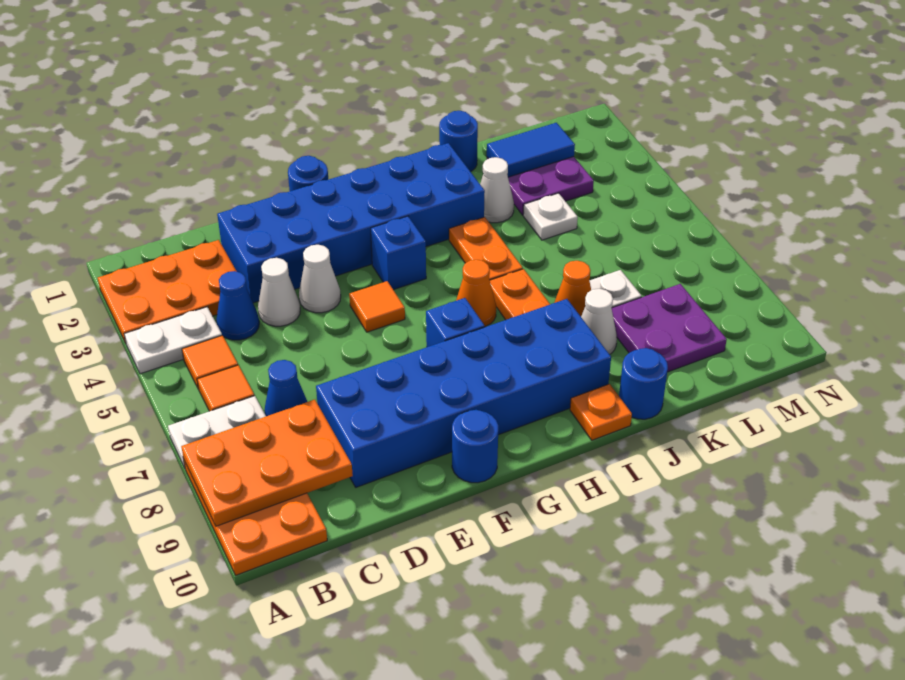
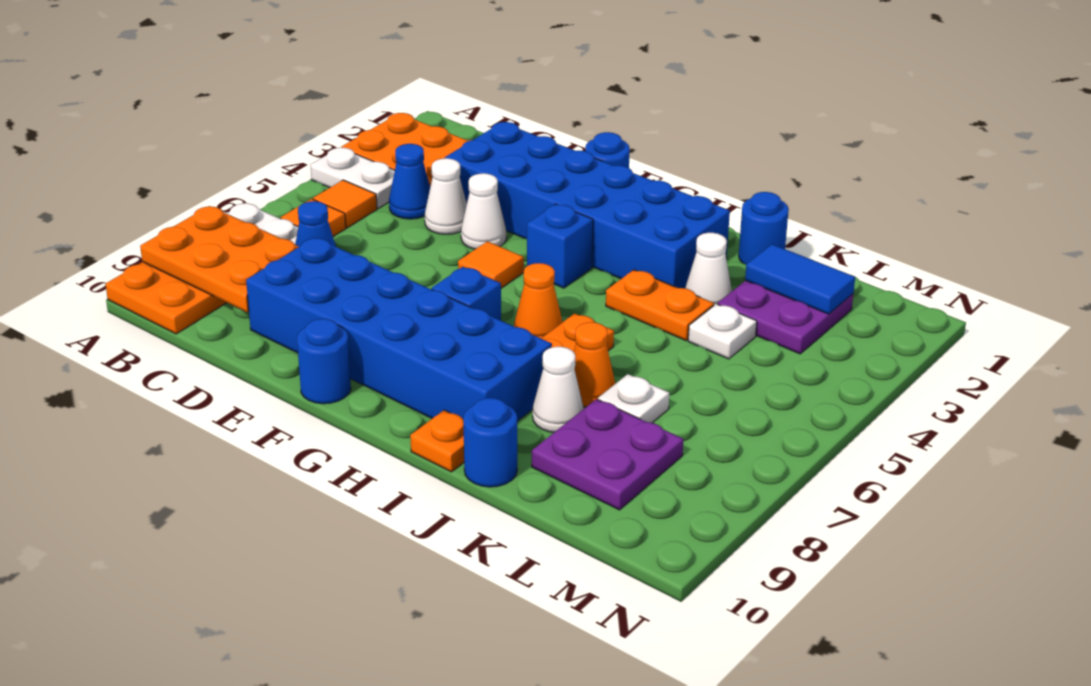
orange plate I4:I5 level 1 -> orange plate I4:J4 level 1

